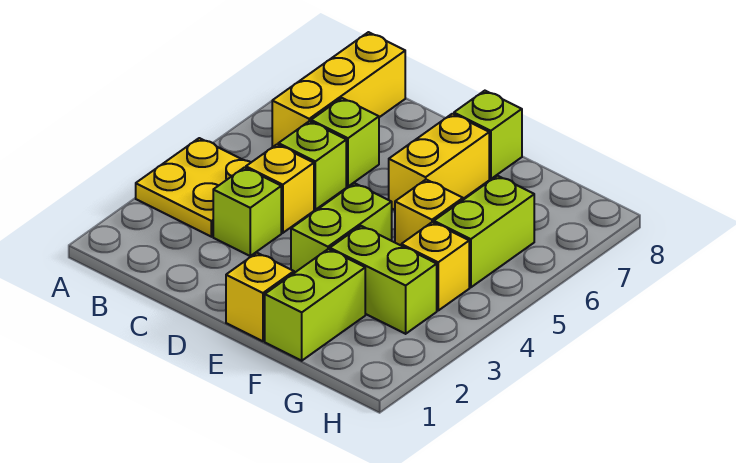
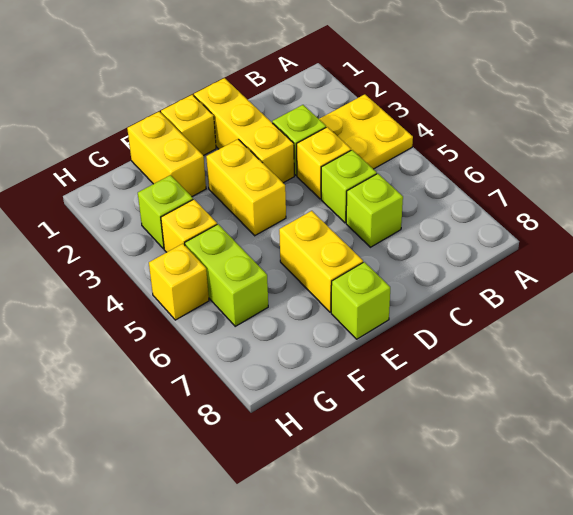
yellow brick B6:B8 level 1 -> yellow brick D1:D3 level 1
lime brick E3:E4 level 1 -> yellow brick E3:E4 level 1
lime brick F1:F2 level 1 -> yellow brick F1:F2 level 1
lime brick F3:G3 level 1 -> lime brick G3 level 1
yellow brick F5 level 1 -> yellow brick H5 level 1

